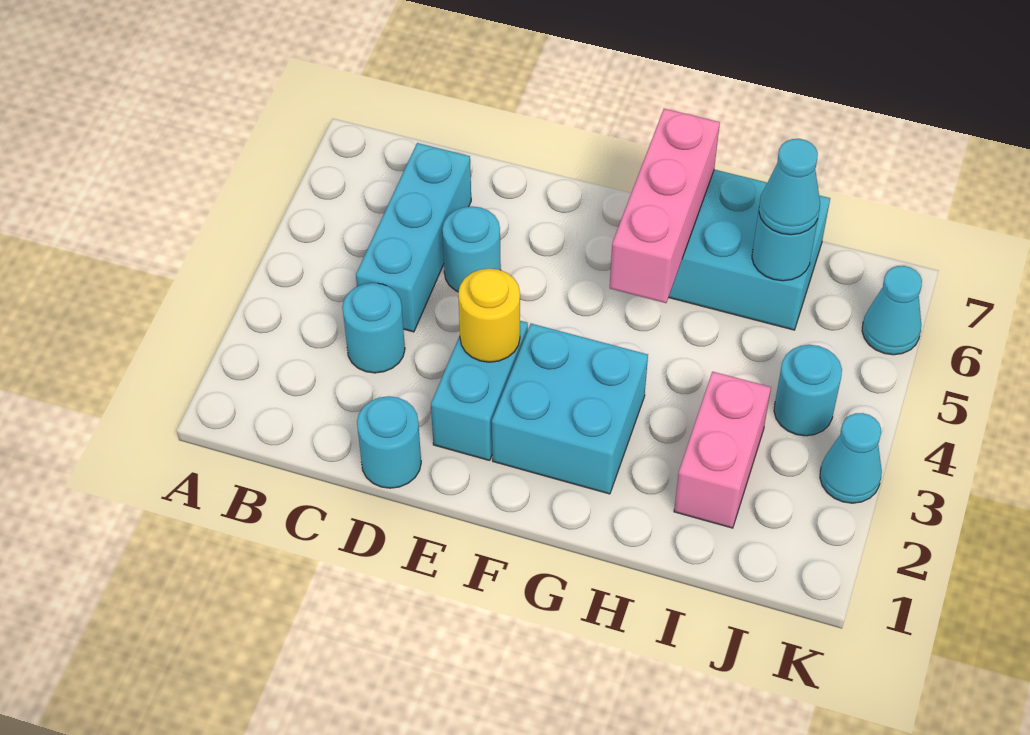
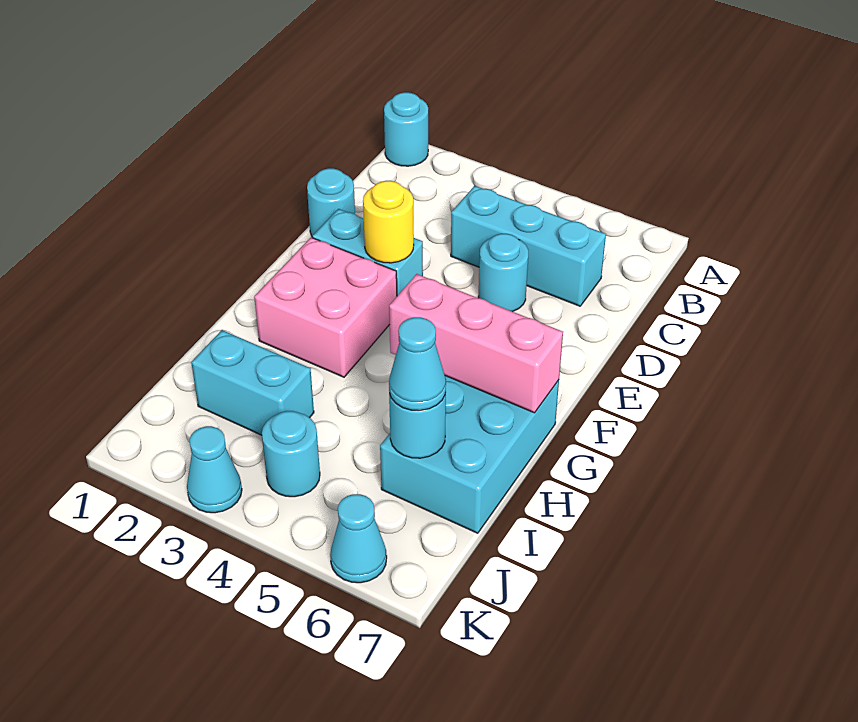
cyan round brick C3 level 1 -> cyan round brick A1 level 1
cyan brick F2:G3 level 1 -> pink brick F2:G3 level 1
pink brick I2:I3 level 1 -> cyan brick I2:I3 level 1

